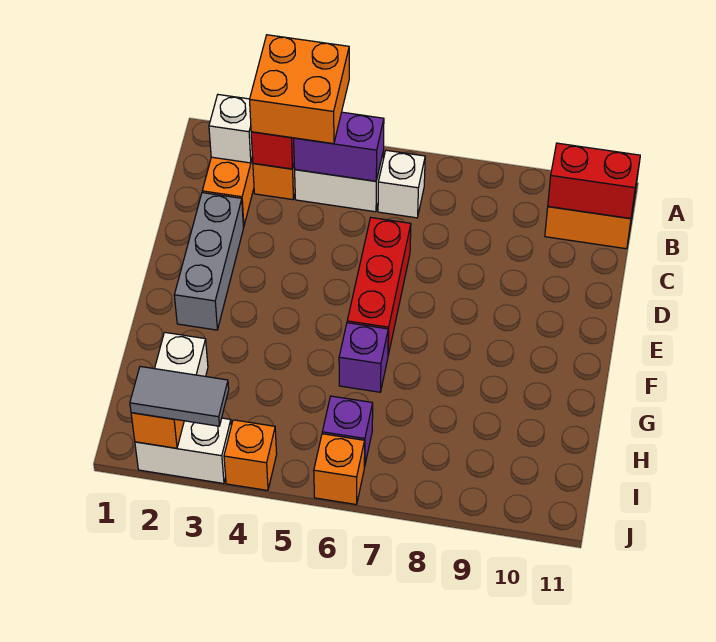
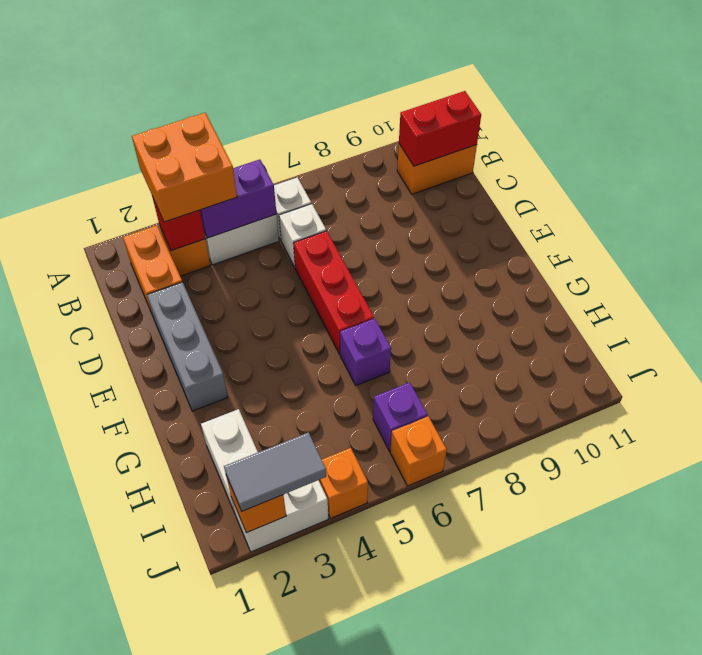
white brick B2 level 2 -> white brick C6 level 1

